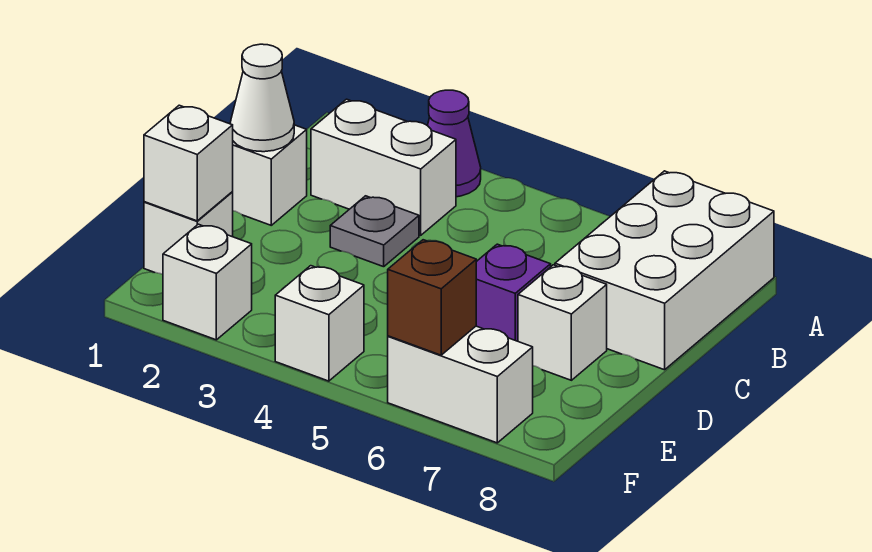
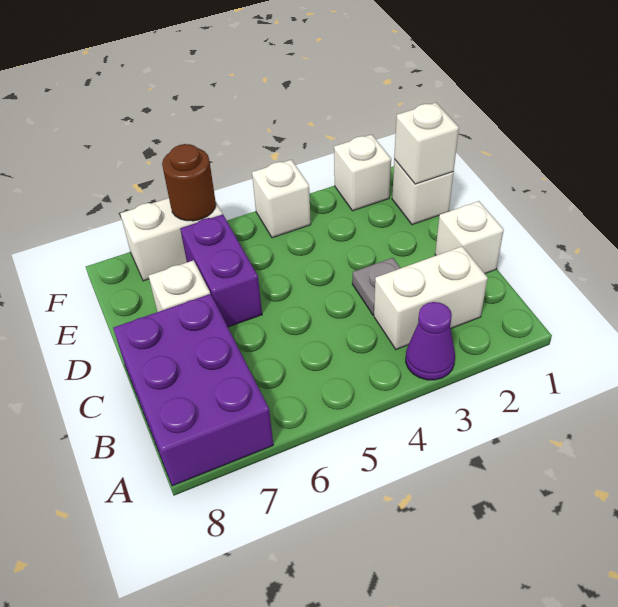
white brick A7:C8 level 1 -> purple brick A7:C8 level 1
white cone C1 level 2 -> none
purple brick D6 level 1 -> purple brick D6:E6 level 1
brown brick F6 level 2 -> brown round brick F6 level 2

